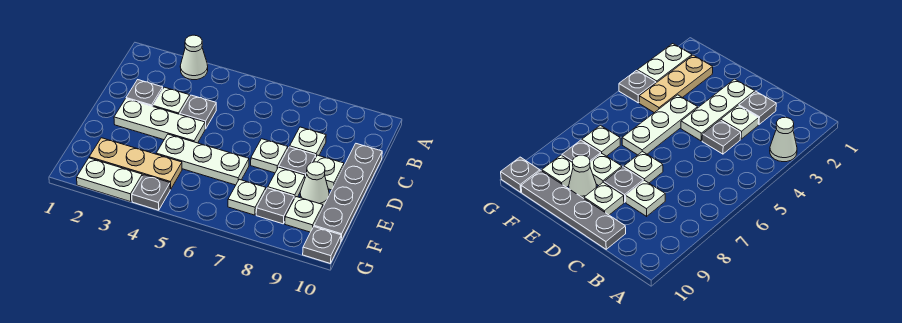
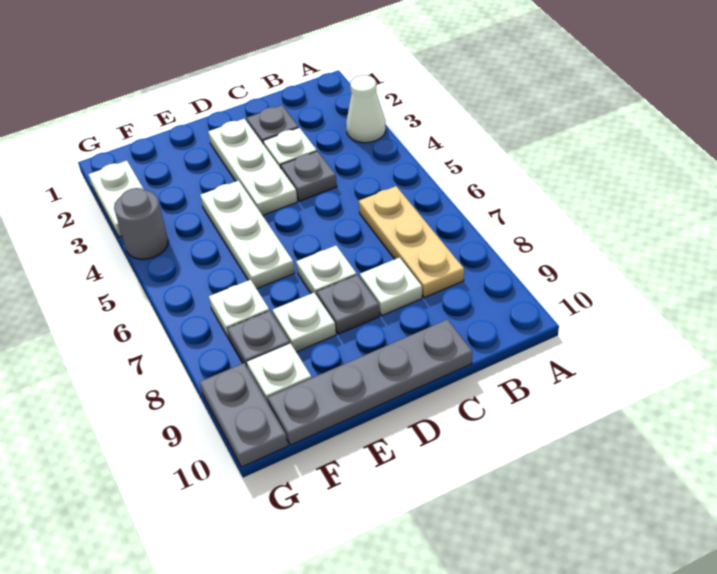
white plate D9 level 1 -> none
white cone E9 level 1 -> none
tan plate F2:F4 level 1 -> tan plate B6:B8 level 1
grey plate G4 level 1 -> grey round brick G4 level 1
grey plate G10 level 1 -> grey plate G9:G10 level 1

